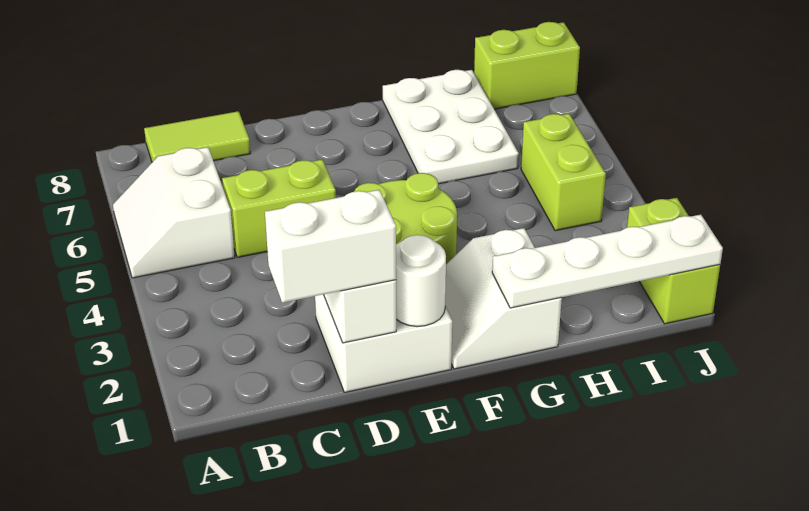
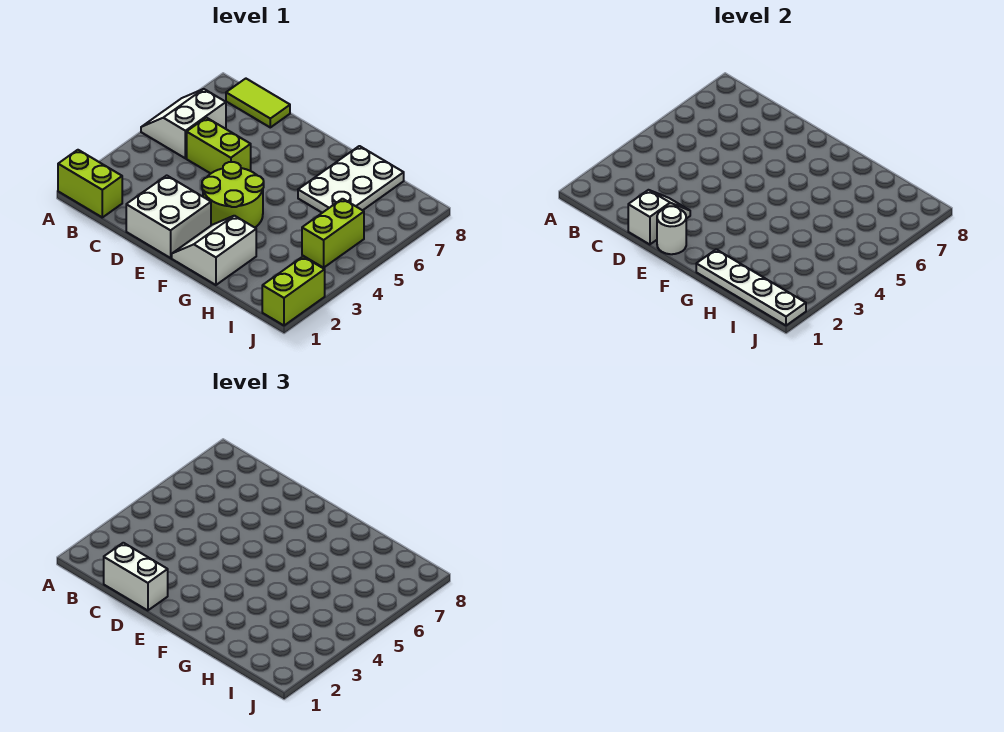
lime brick I8:J8 level 1 -> lime brick A1:B1 level 1

